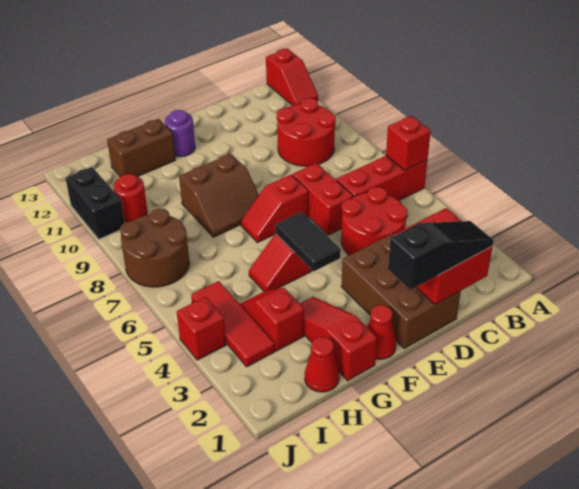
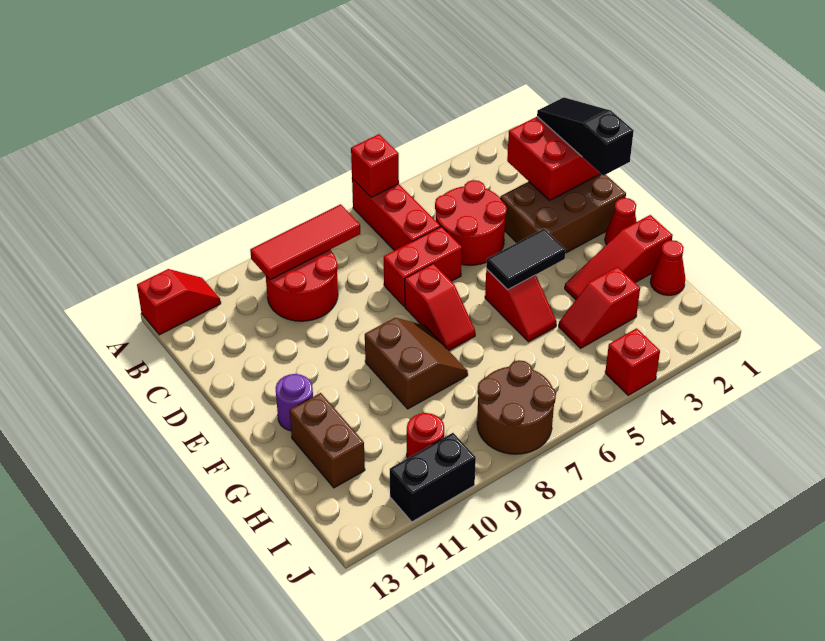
red tile I3:I5 level 1 -> red tile B8:B10 level 2

